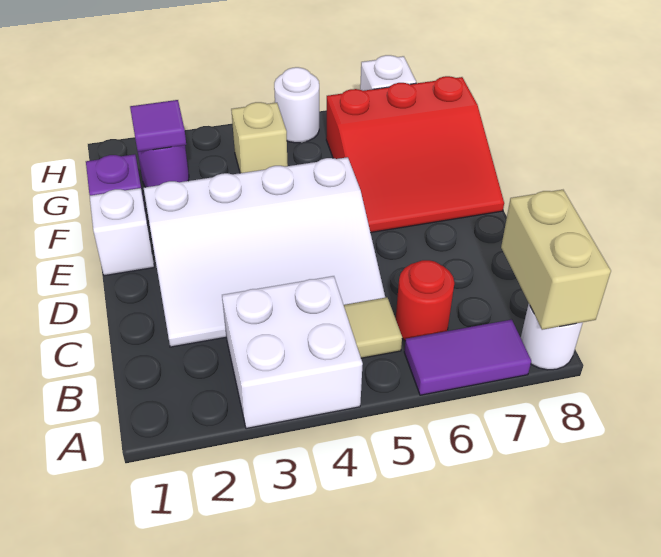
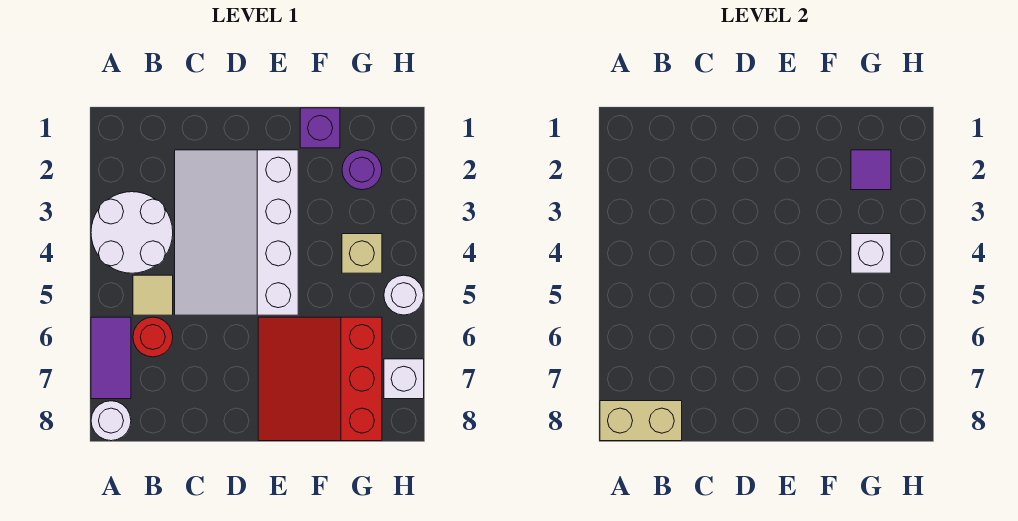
white brick A3:B4 level 1 -> white round brick A3:B4 level 1
white brick E1 level 1 -> white brick G4 level 2

